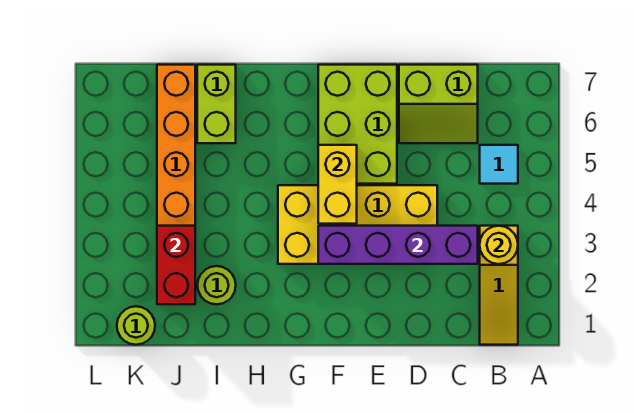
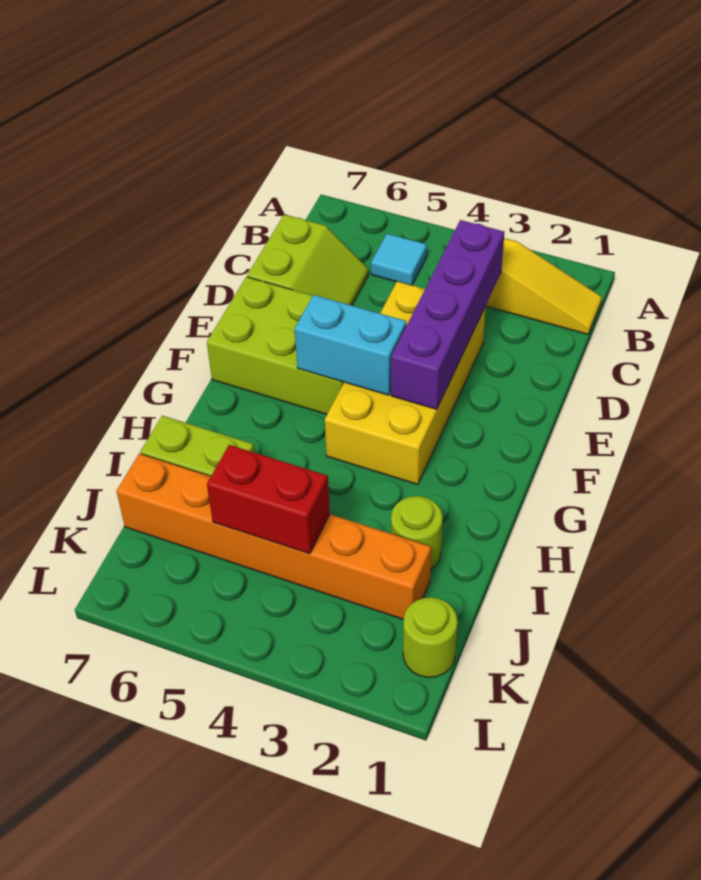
yellow round brick B3 level 2 -> none
yellow brick F4:F5 level 2 -> cyan brick F4:F5 level 2
red brick J2:J3 level 2 -> red brick J4:J5 level 2

